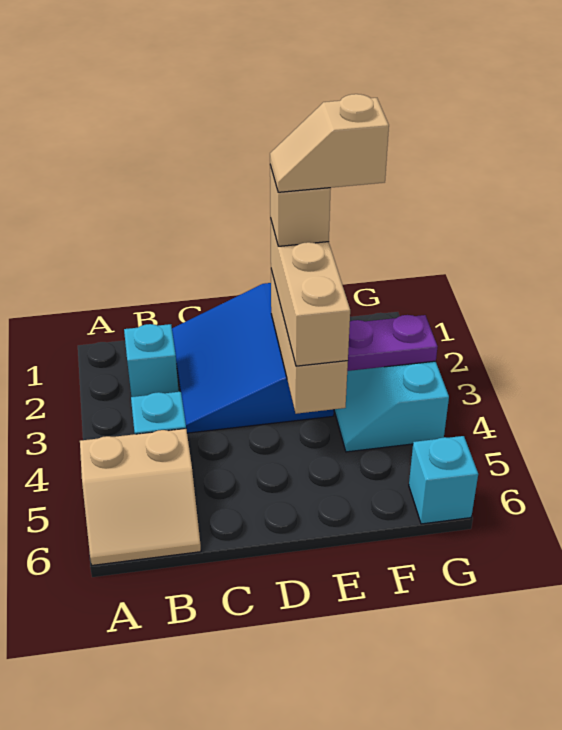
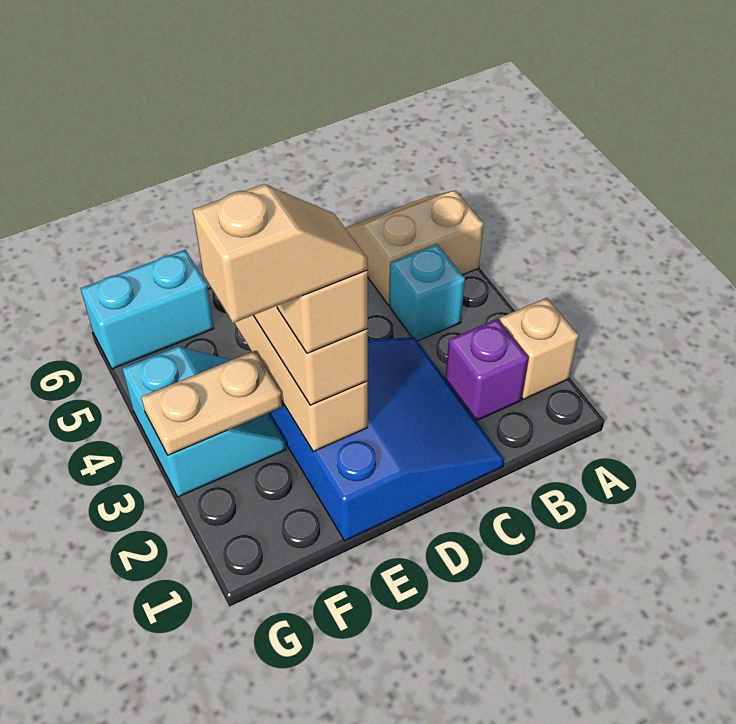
none -> tan brick A2 level 1
cyan brick B2 level 1 -> purple brick B2 level 1
purple plate F3:G3 level 2 -> tan plate F3:G3 level 2
cyan brick G6 level 1 -> cyan brick F6:G6 level 1

